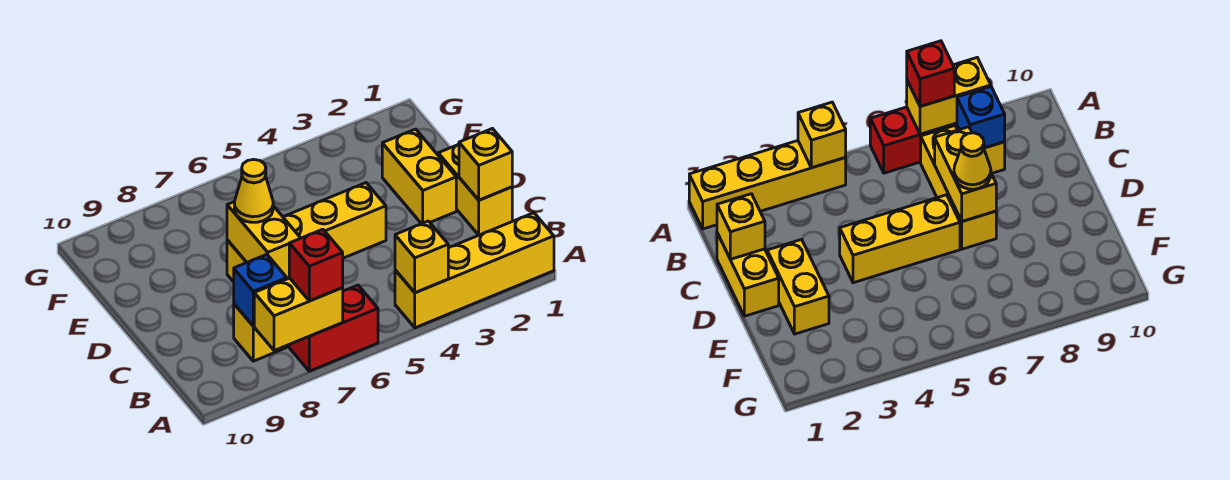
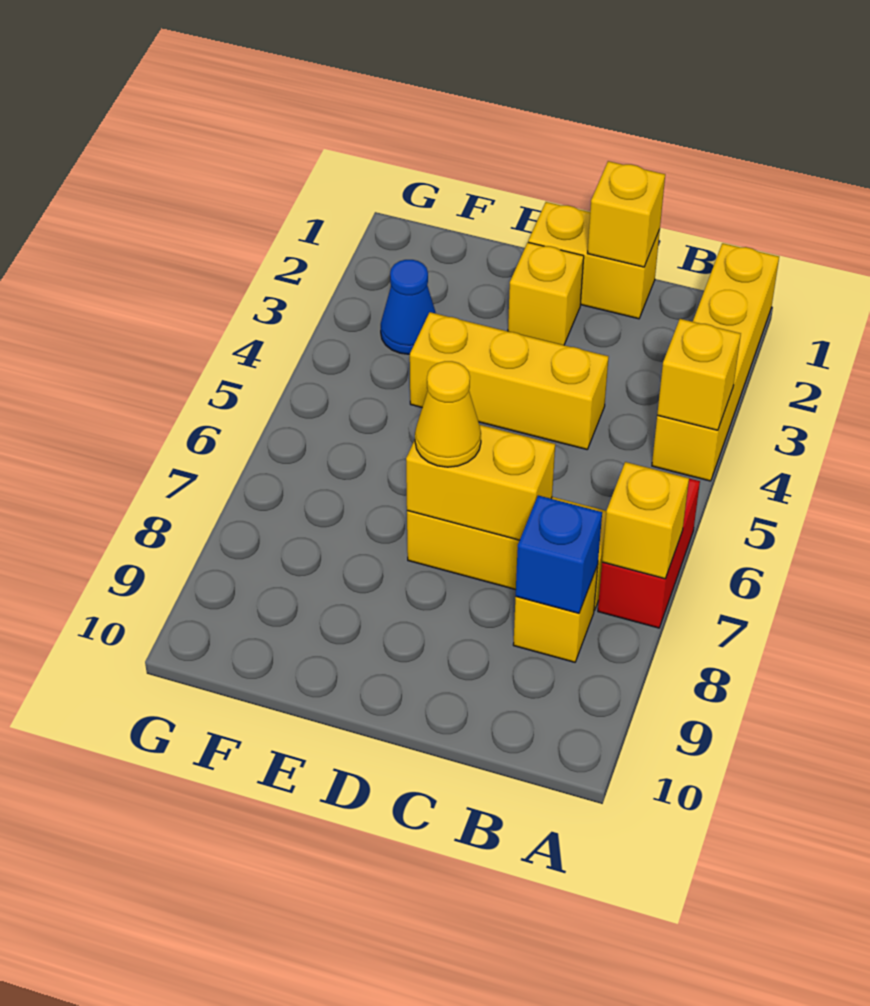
yellow brick A7:A8 level 2 -> yellow brick A7 level 2
red brick A7 level 3 -> none
yellow brick D2:E2 level 1 -> yellow brick D2 level 1
yellow brick D4:D6 level 1 -> yellow brick C4:E4 level 1
none -> blue cone F3 level 1

